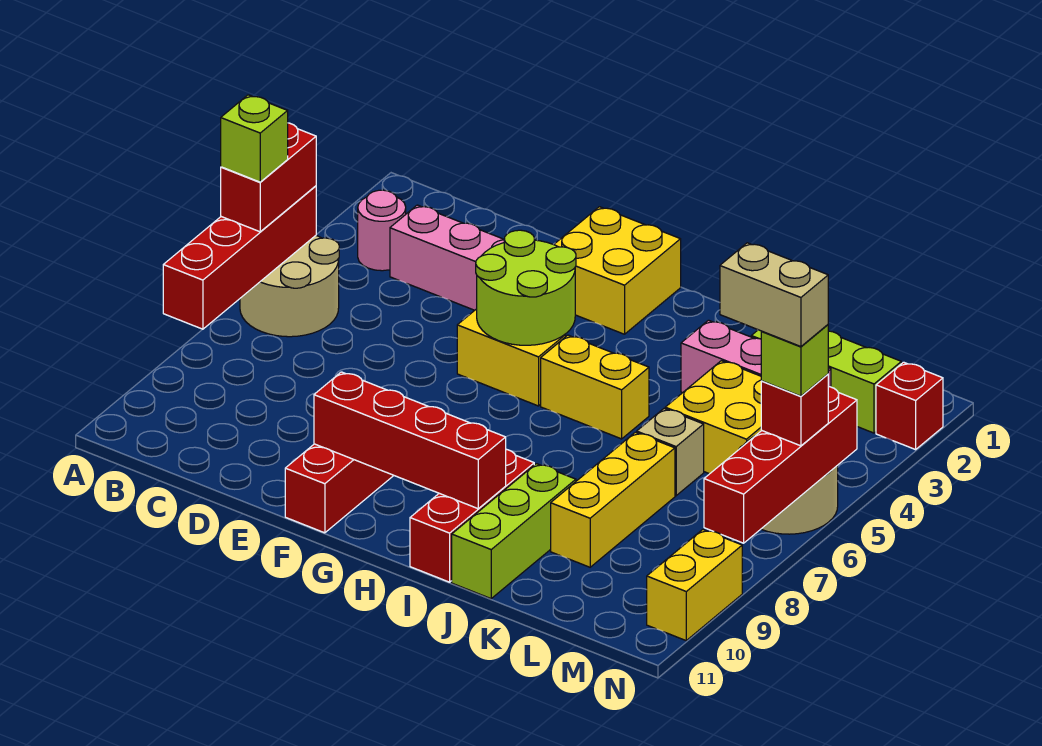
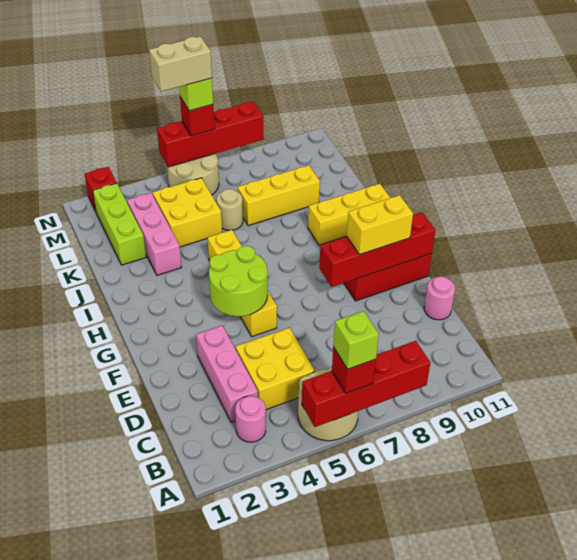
red brick A5:A6 level 3 -> red brick A6 level 3
none -> pink round brick D11 level 1
yellow brick F1:G2 level 1 -> yellow brick C4:D5 level 1
red brick F10:I10 level 2 -> red brick F8:F11 level 2
red brick I9:I11 level 1 -> yellow brick I9:I11 level 1
lime brick J9:J11 level 1 -> none
tan brick K6 level 1 -> tan round brick K6 level 1
tan brick M6:N6 level 5 -> tan brick N5:N6 level 5
yellow brick N9:N10 level 1 -> yellow brick F9:F10 level 3

